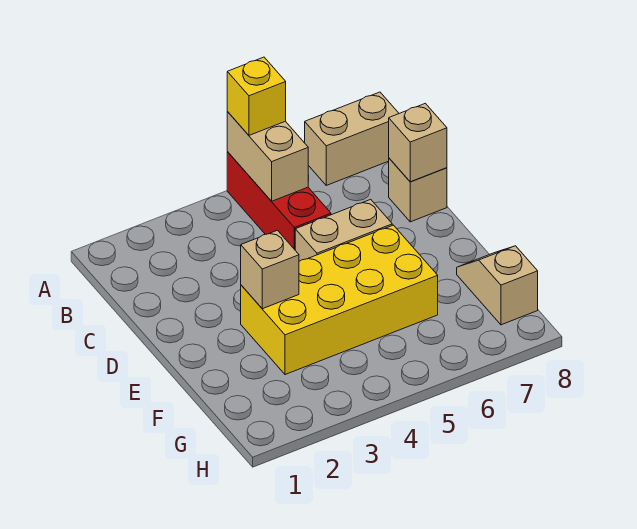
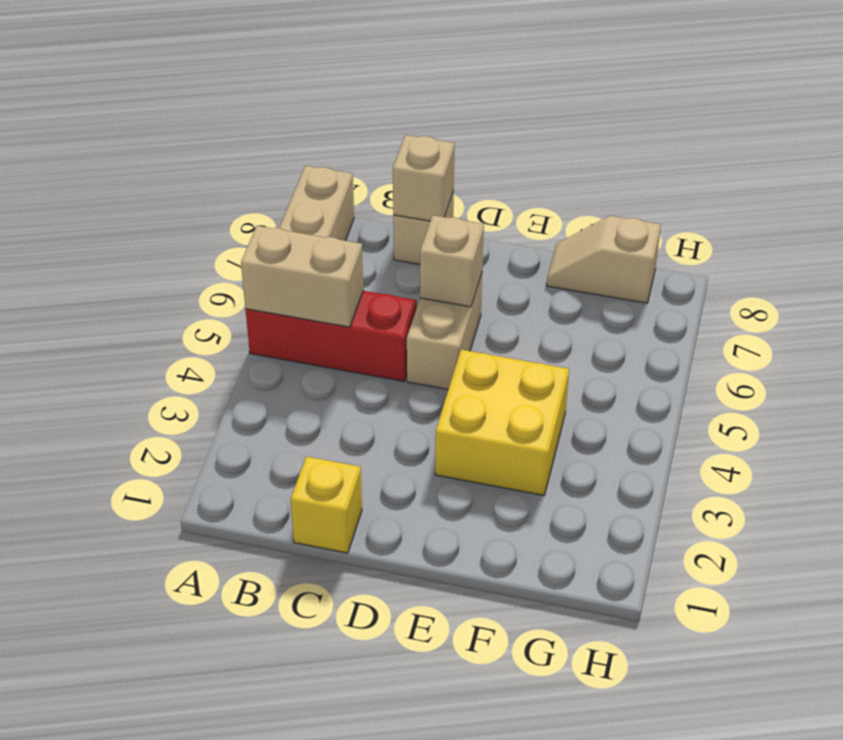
yellow brick A5 level 3 -> yellow brick C1 level 1
yellow brick E3:F6 level 1 -> yellow brick E3:F4 level 1
tan brick E3 level 2 -> tan brick D6 level 2

